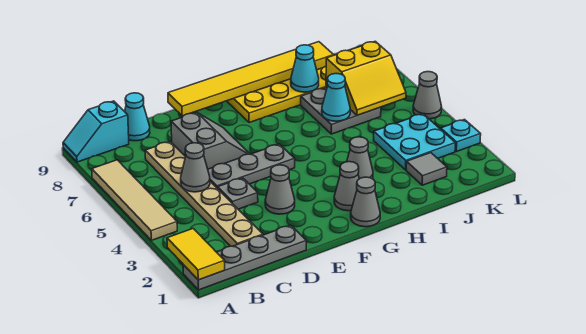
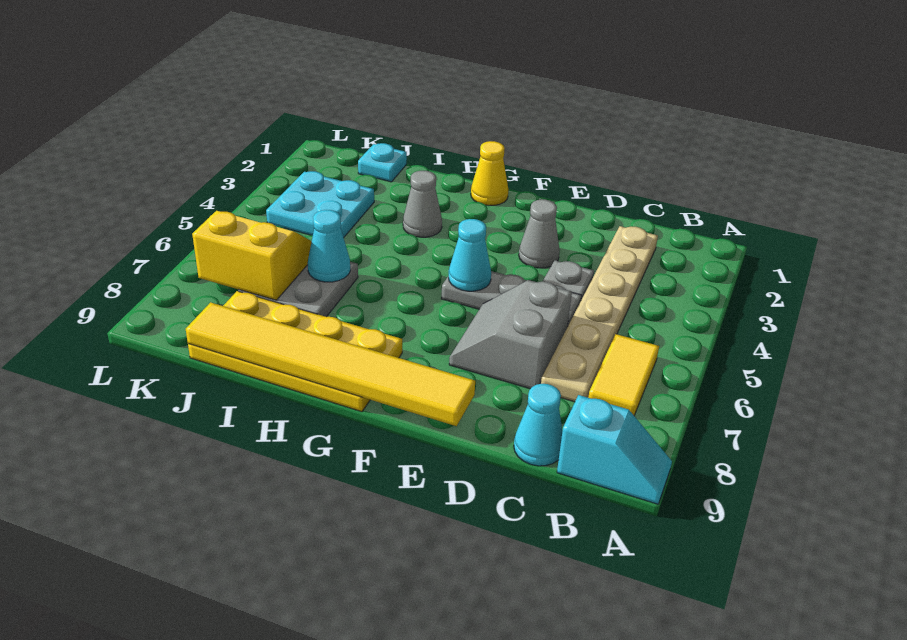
grey plate A1:D1 level 1 -> none
yellow tile A1:A2 level 2 -> yellow tile B6:B7 level 1
tan tile A4:A7 level 1 -> none
grey cone C5 level 2 -> none
grey cone G1 level 1 -> yellow cone G1 level 1
grey cone G2 level 1 -> none
cyan cone I8 level 2 -> cyan cone F5 level 2
grey tile J2 level 1 -> none
cyan plate L3 level 1 -> cyan plate J1 level 1
grey cone L5 level 1 -> none

